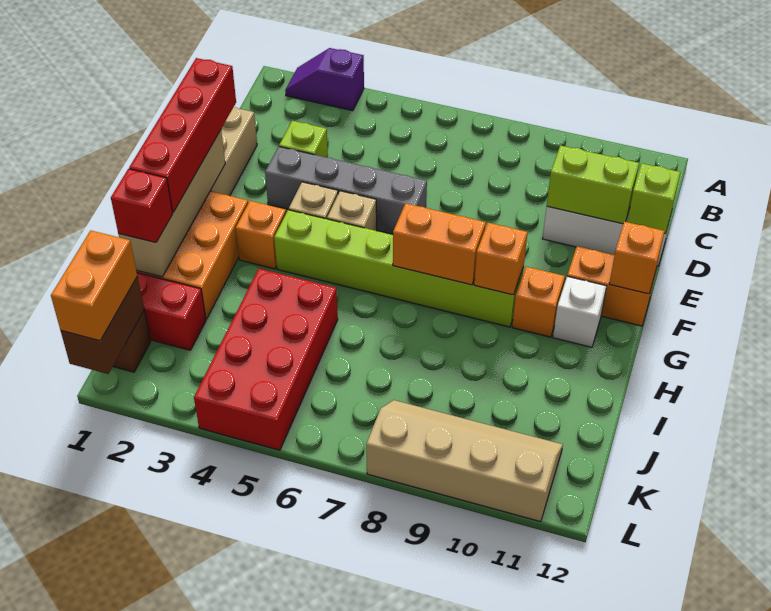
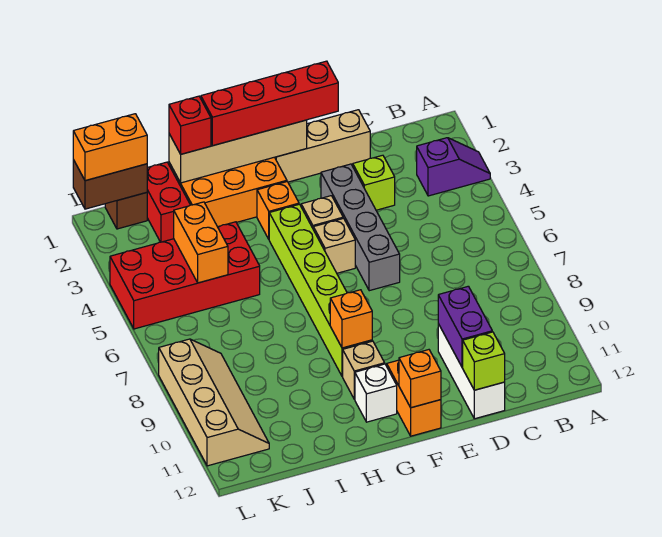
purple slope A2:A3 level 1 top 3 -> purple slope A3:B3 level 1 top B
lime brick D10:D11 level 2 -> purple brick D10:D11 level 2
orange brick G7:G8 level 2 -> orange brick J4:J5 level 2
orange brick G10 level 1 -> tan brick G10 level 1

